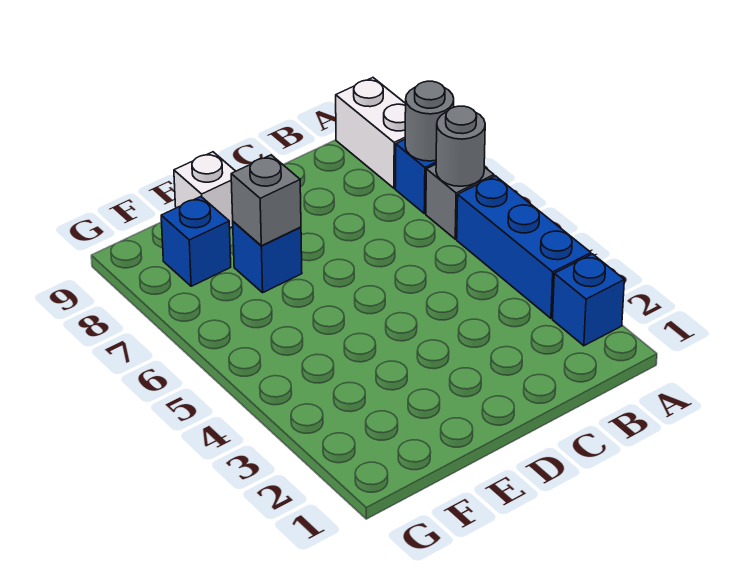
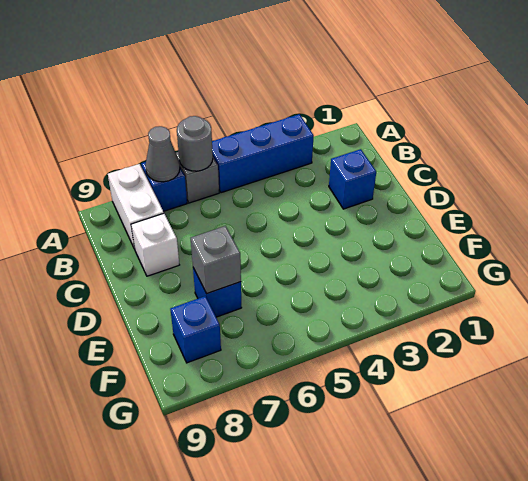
blue brick A2 level 1 -> blue brick C2 level 1
grey round brick A7 level 2 -> grey cone A7 level 2
white brick A8:A9 level 1 -> white brick A8:B8 level 1
white brick E9 level 1 -> white brick C8 level 1

